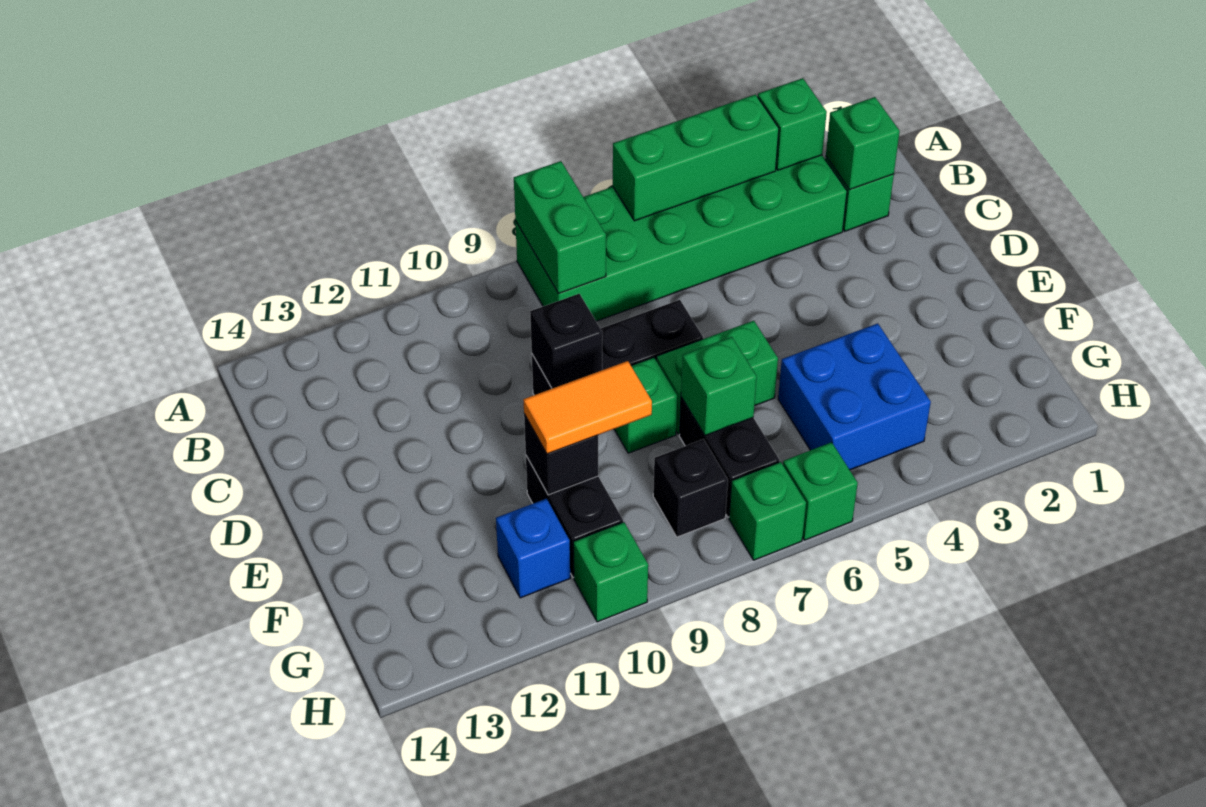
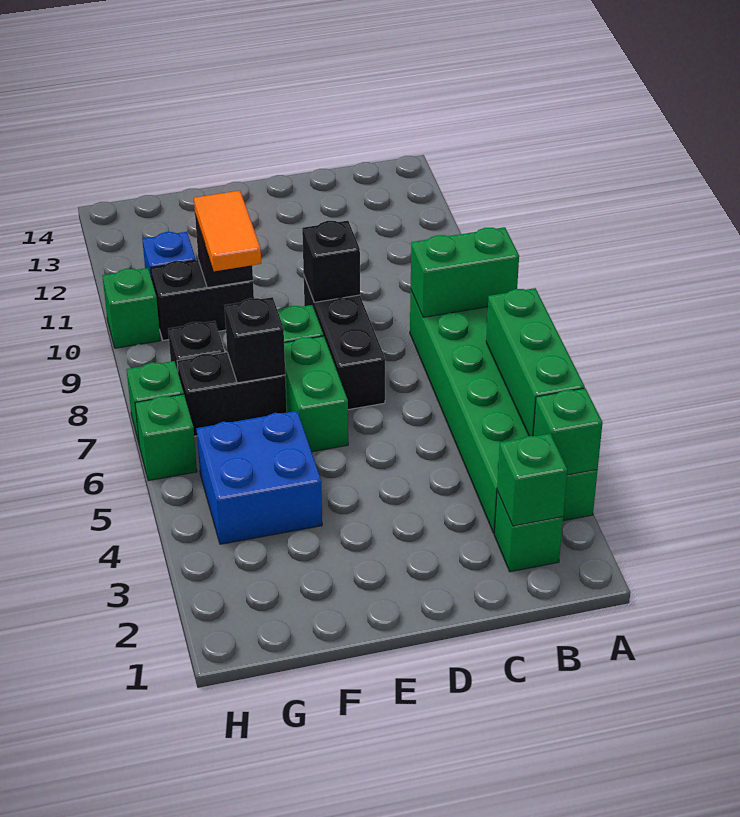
green brick F7 level 2 -> black brick F7 level 2

